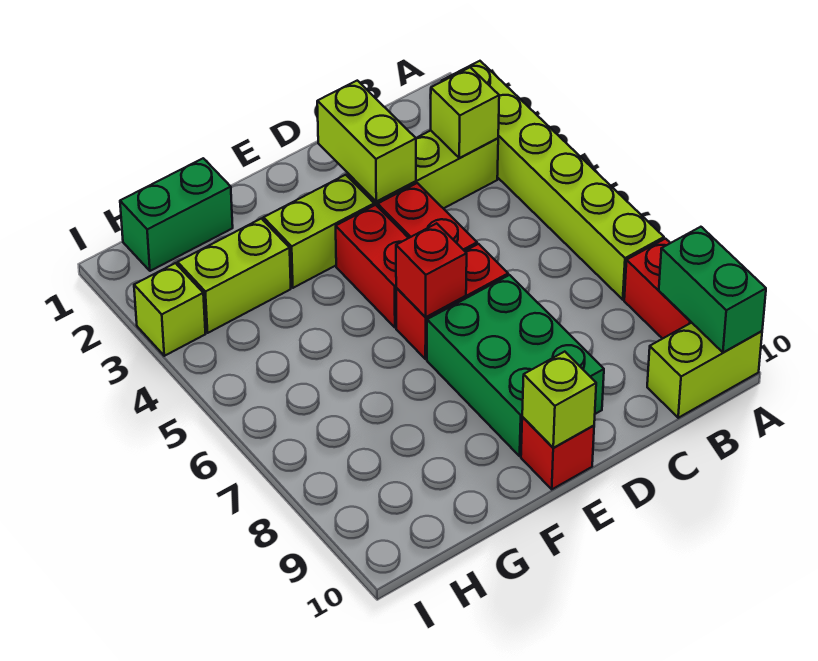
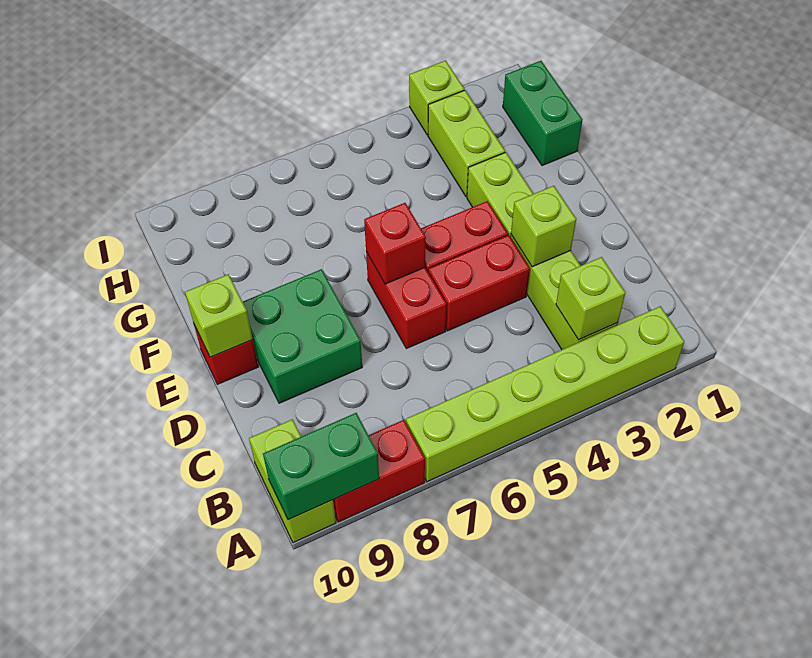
lime brick D2:D3 level 2 -> lime brick D3 level 2
green brick D7:E9 level 1 -> green brick D8:E9 level 1

